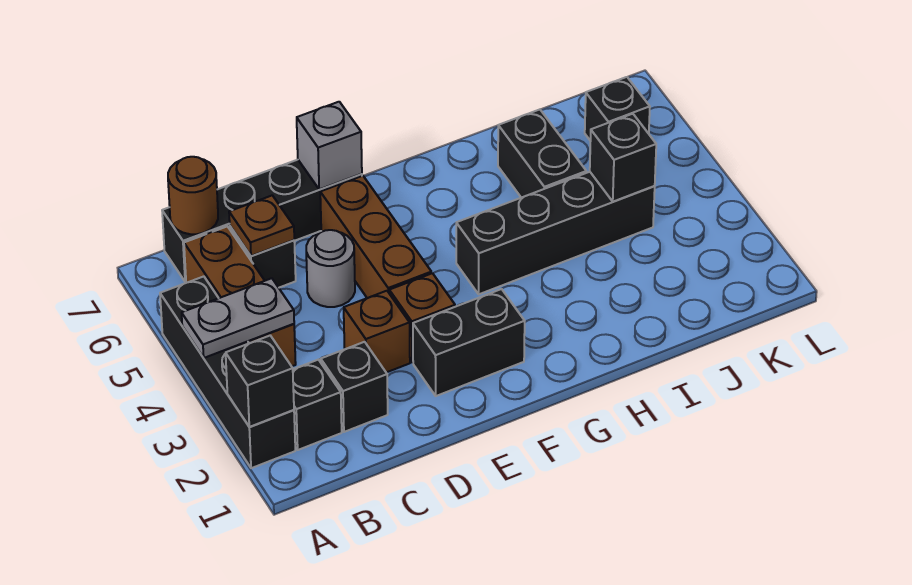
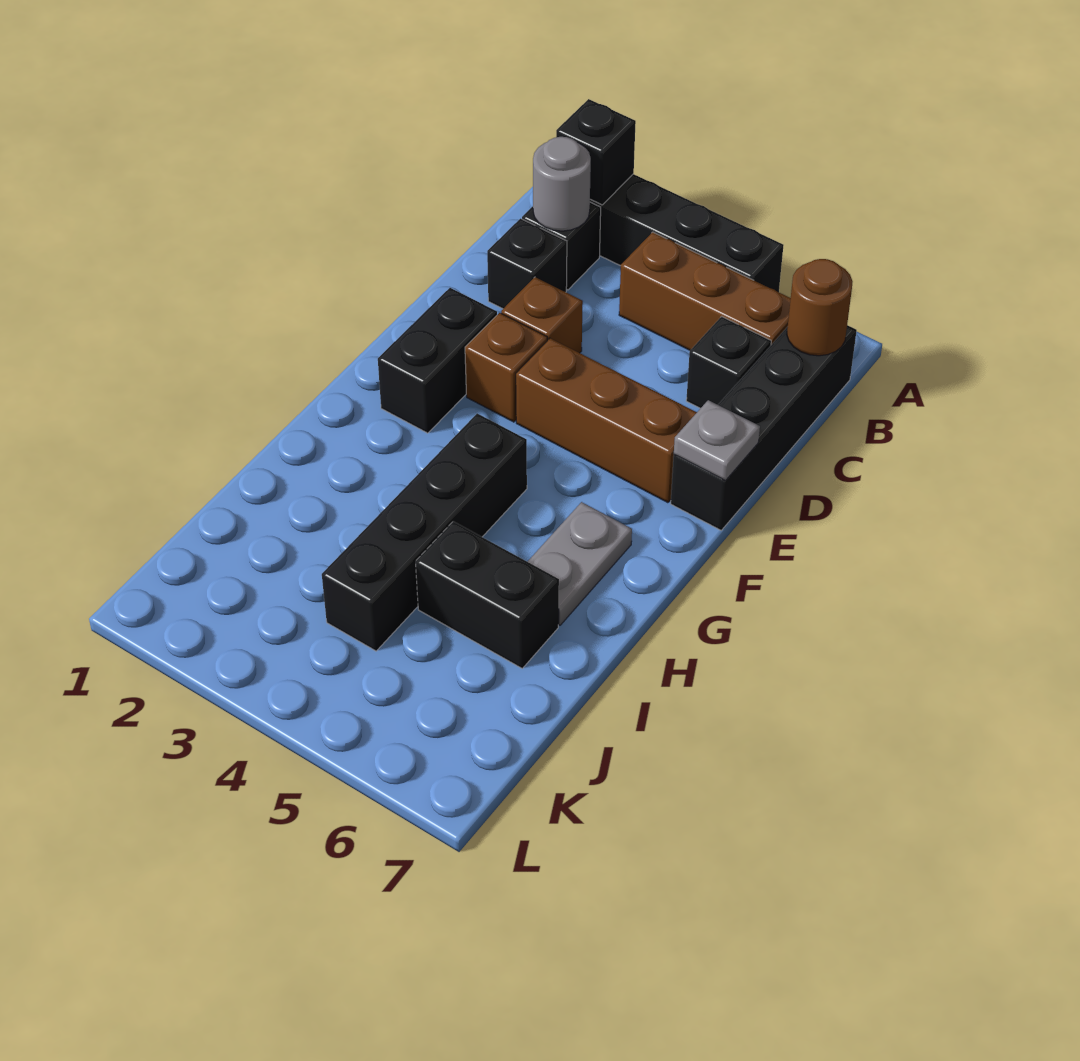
grey plate A4:B4 level 2 -> grey plate G6:H6 level 1
brown plate C6 level 2 -> none
grey round brick D5 level 1 -> grey round brick B2 level 2
grey brick E7 level 2 -> grey plate E7 level 2
black brick J4 level 2 -> none
black brick K6 level 1 -> none

